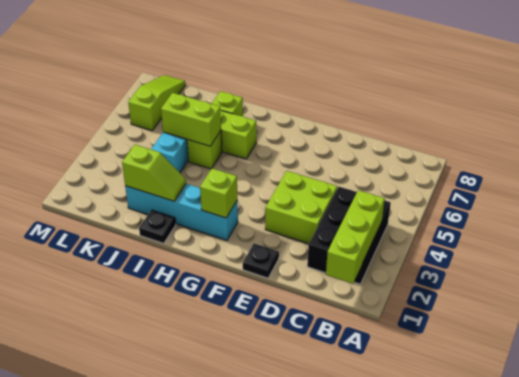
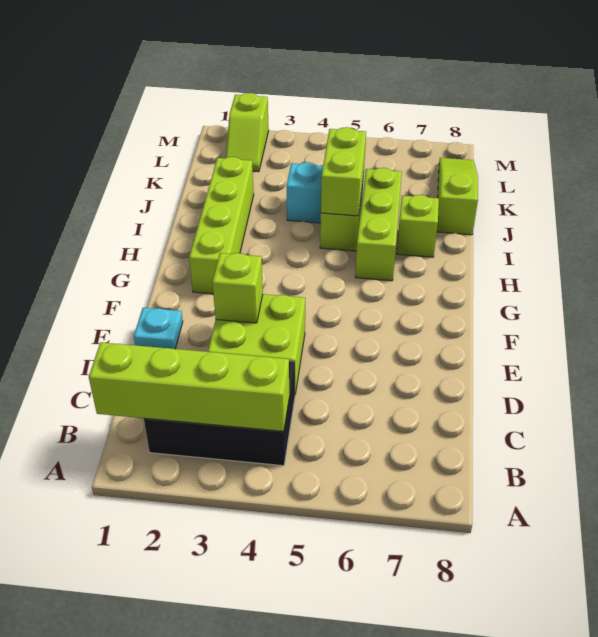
lime brick B1:B3 level 2 -> lime brick B1:B4 level 2
black plate E1 level 1 -> cyan plate E1 level 1
cyan brick G2:J2 level 1 -> lime brick G2:J2 level 1
lime brick G2 level 2 -> lime brick E3 level 2
black plate I1 level 1 -> none
lime slope I2:J2 level 2 top J -> lime slope L2:M2 level 1 top M
lime slope L6:L8 level 1 top 6 -> lime slope J8:L8 level 1 top J

